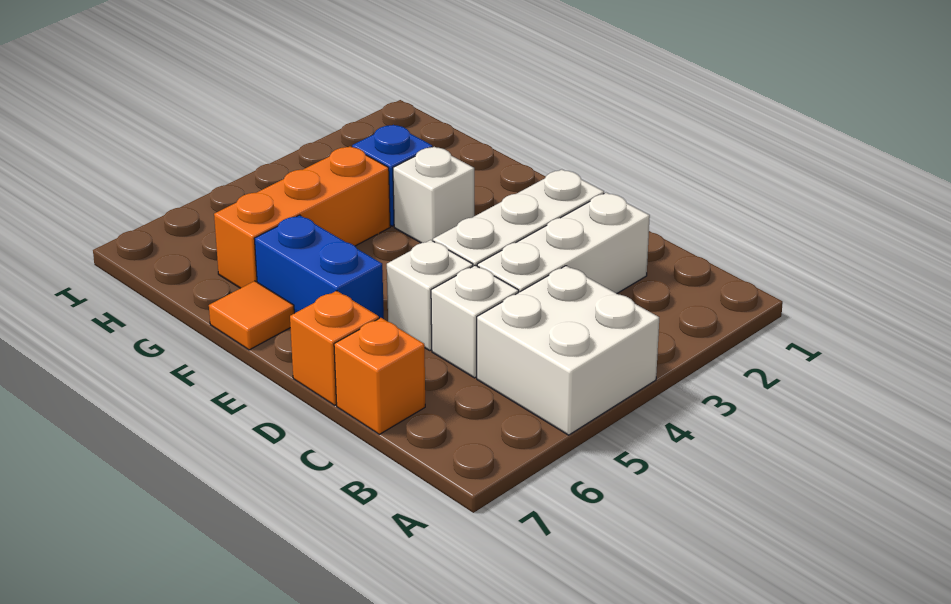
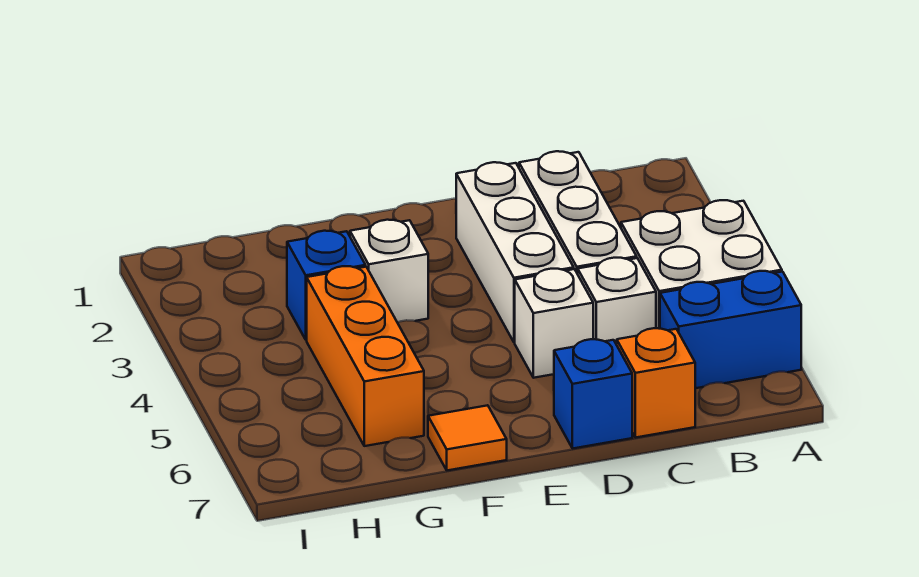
orange brick D7 level 1 -> blue brick D7 level 1
blue brick E6:F6 level 1 -> blue brick A6:B6 level 1

